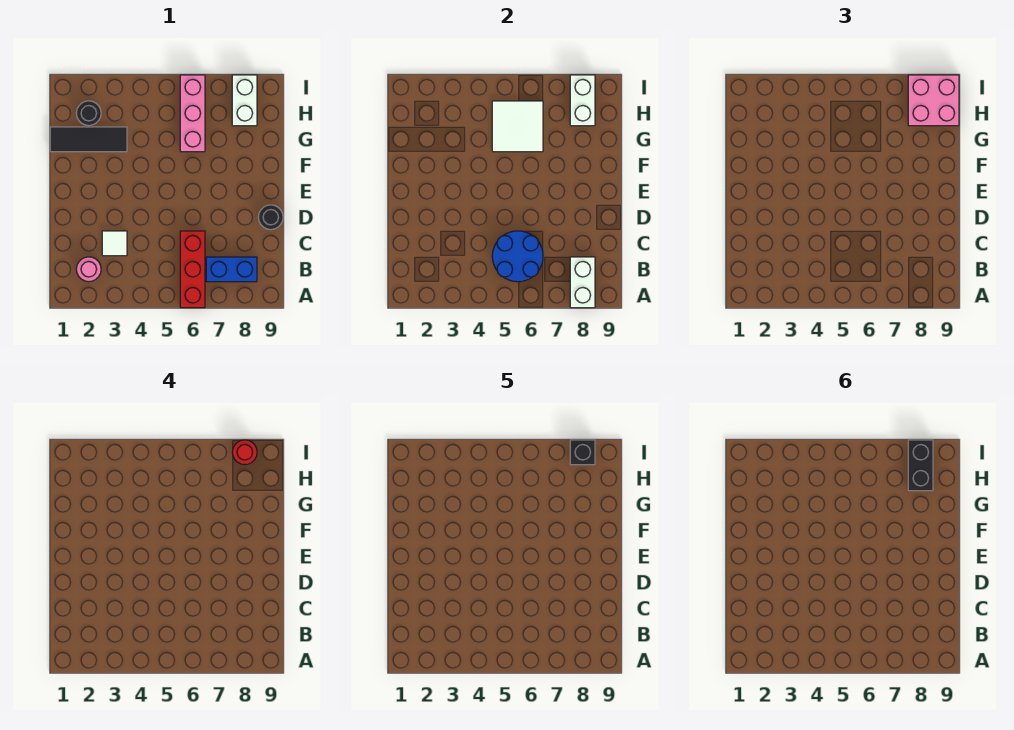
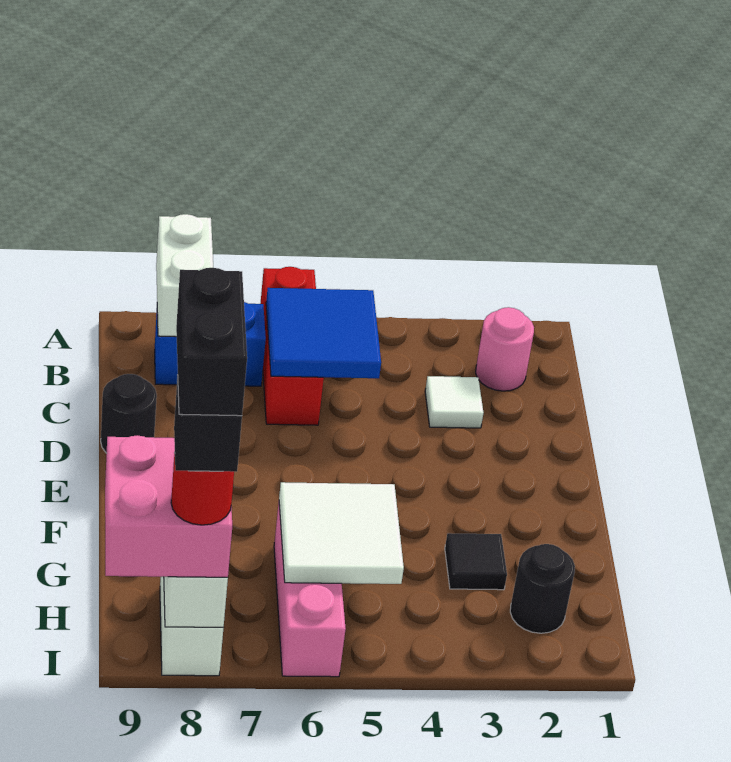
blue round brick B5:C6 level 2 -> blue tile B5:C6 level 2
black tile G1:G3 level 1 -> black tile G3 level 1

